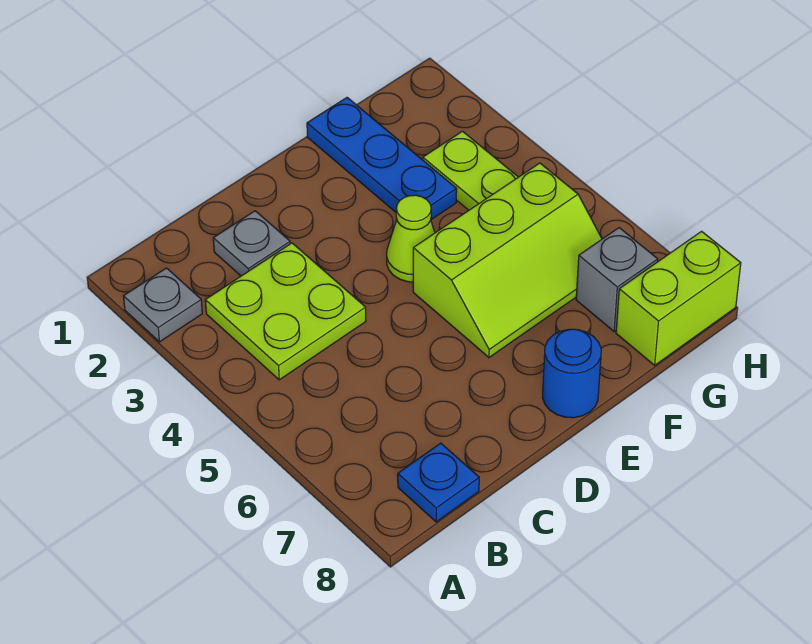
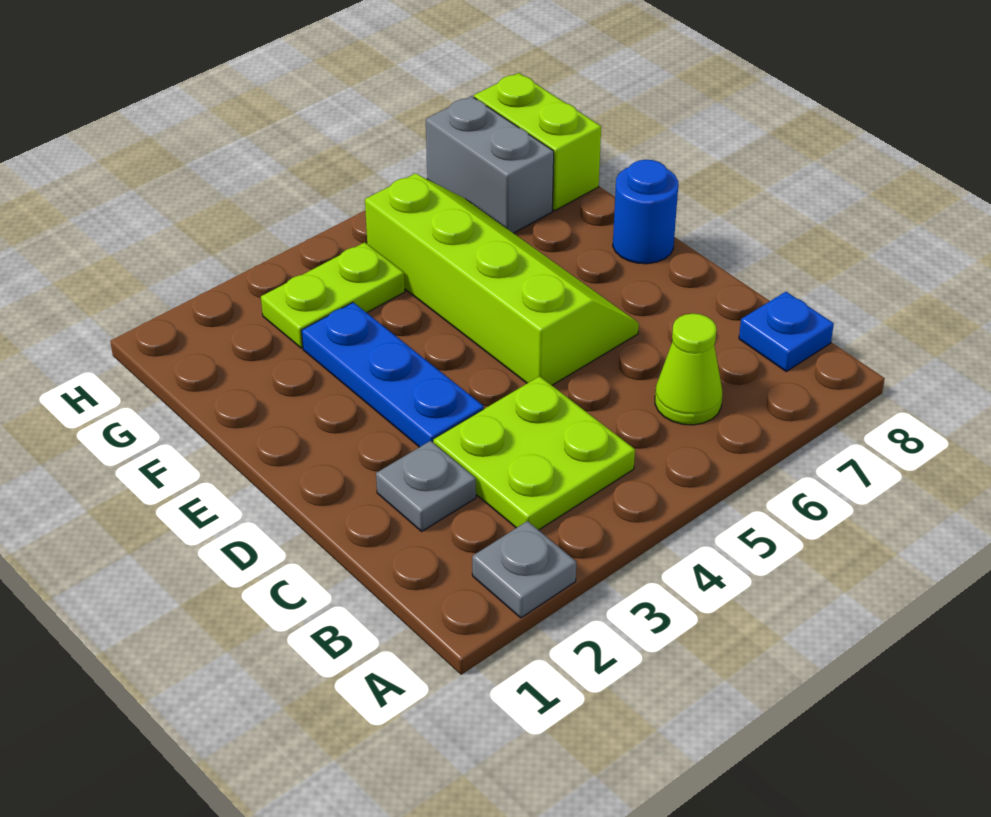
lime cone E4 level 1 -> lime cone B6 level 1
lime slope E5:G6 level 1 top 5 -> lime slope D5:G6 level 1 top 5
blue plate F1:F3 level 1 -> blue plate D3:F3 level 1
grey brick G7 level 1 -> grey brick G7:H7 level 1

